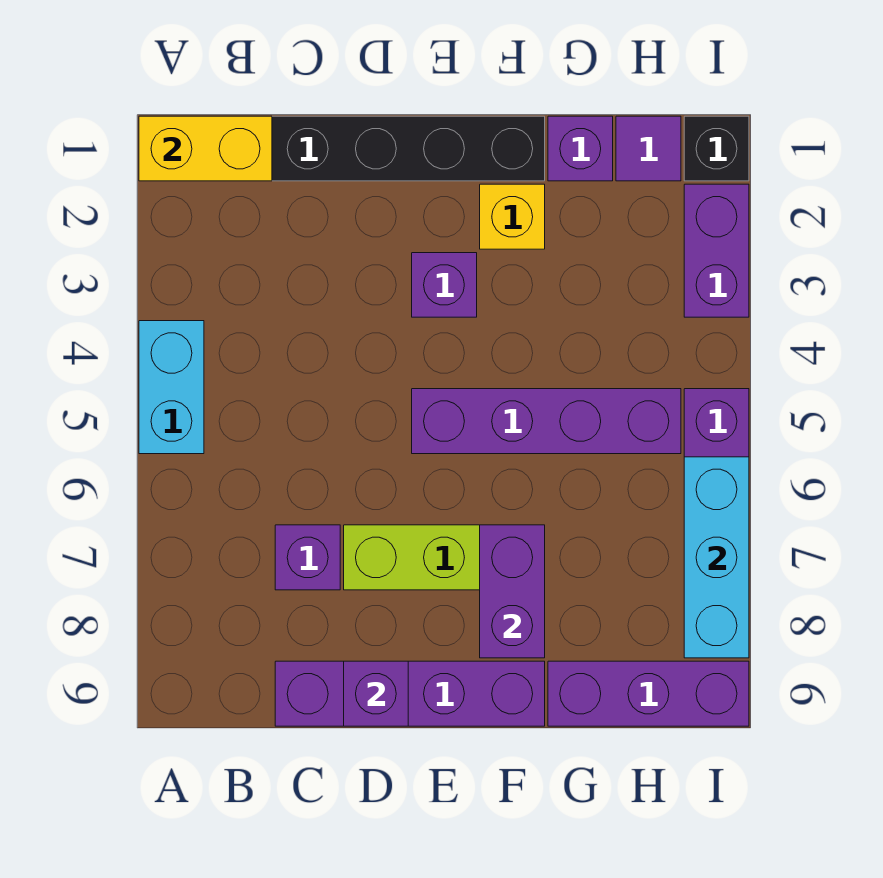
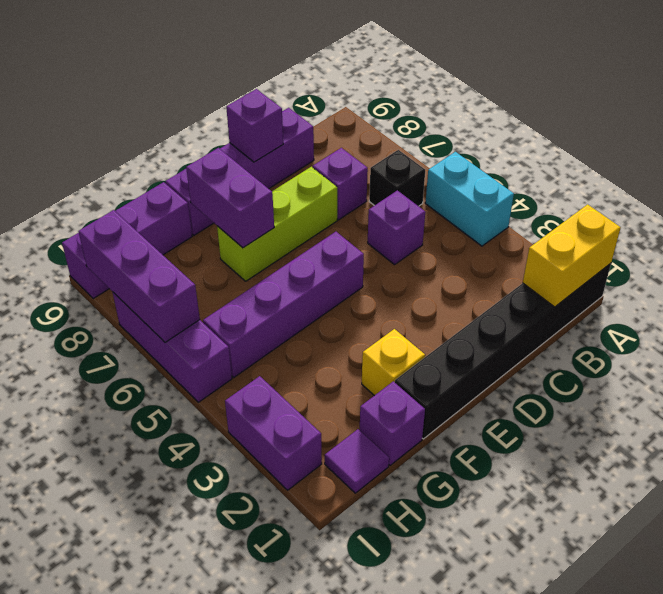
purple brick E3 level 1 -> purple brick C5 level 1
black brick I1 level 1 -> black brick B6 level 1
cyan brick I6:I8 level 2 -> purple brick I6:I8 level 2

